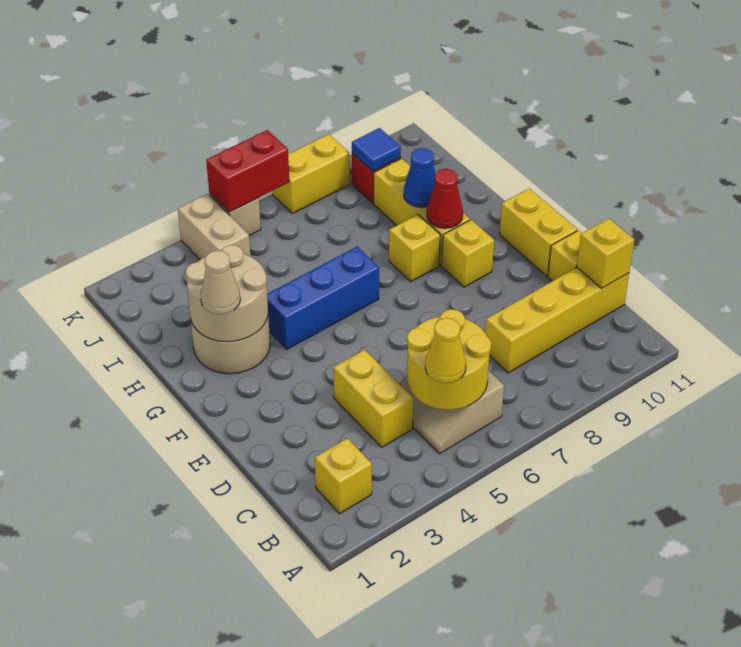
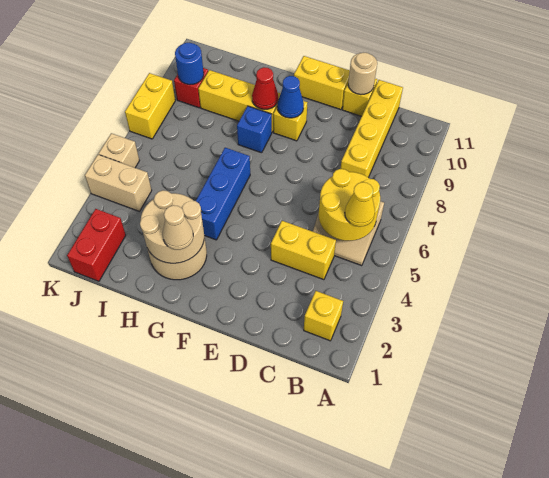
yellow brick C11 level 2 -> none
none -> tan round brick D11 level 2
yellow brick G8 level 1 -> blue brick G8 level 1
blue cone H9 level 2 -> blue cone F9 level 2
blue tile J9 level 2 -> blue round brick J9 level 2
red brick K5:K6 level 2 -> red brick J1:J2 level 1

